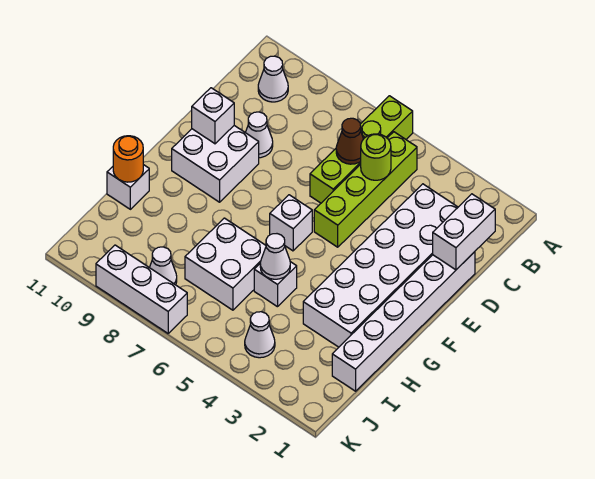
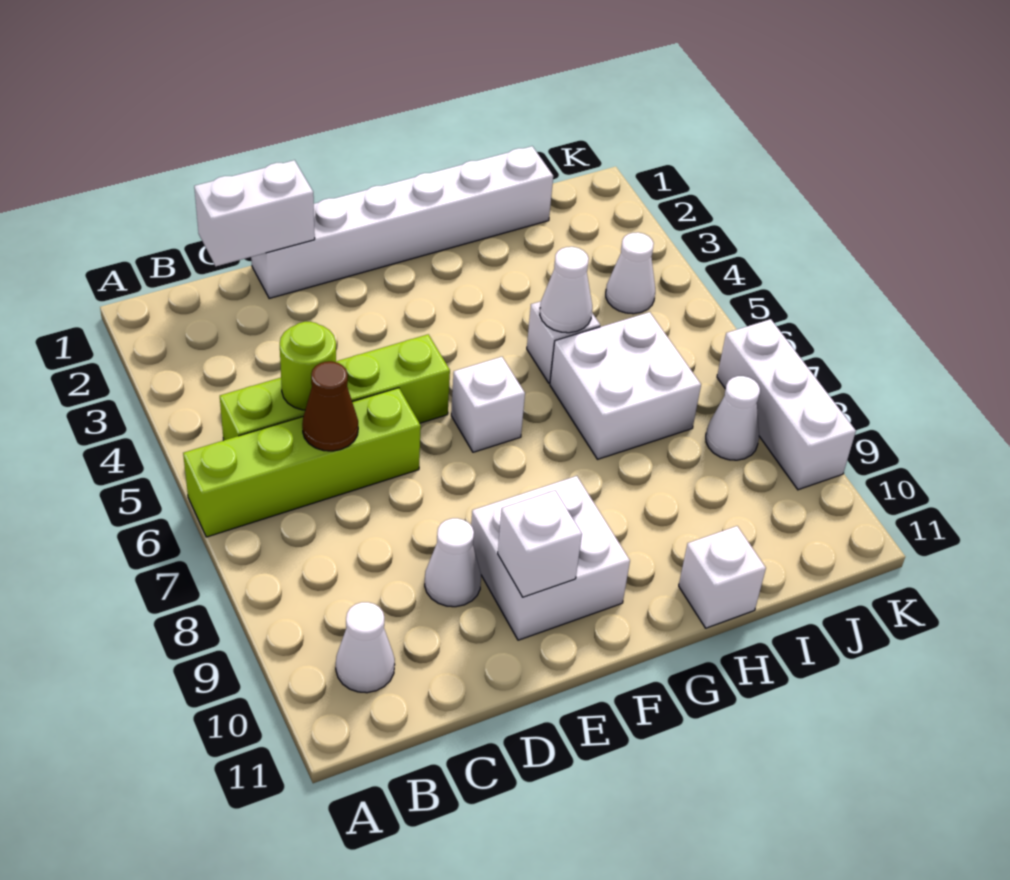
white brick C2:H3 level 1 -> none
orange round brick H11 level 2 -> none

